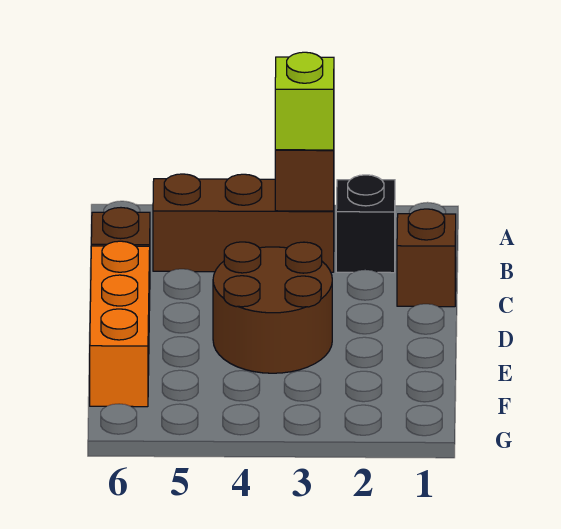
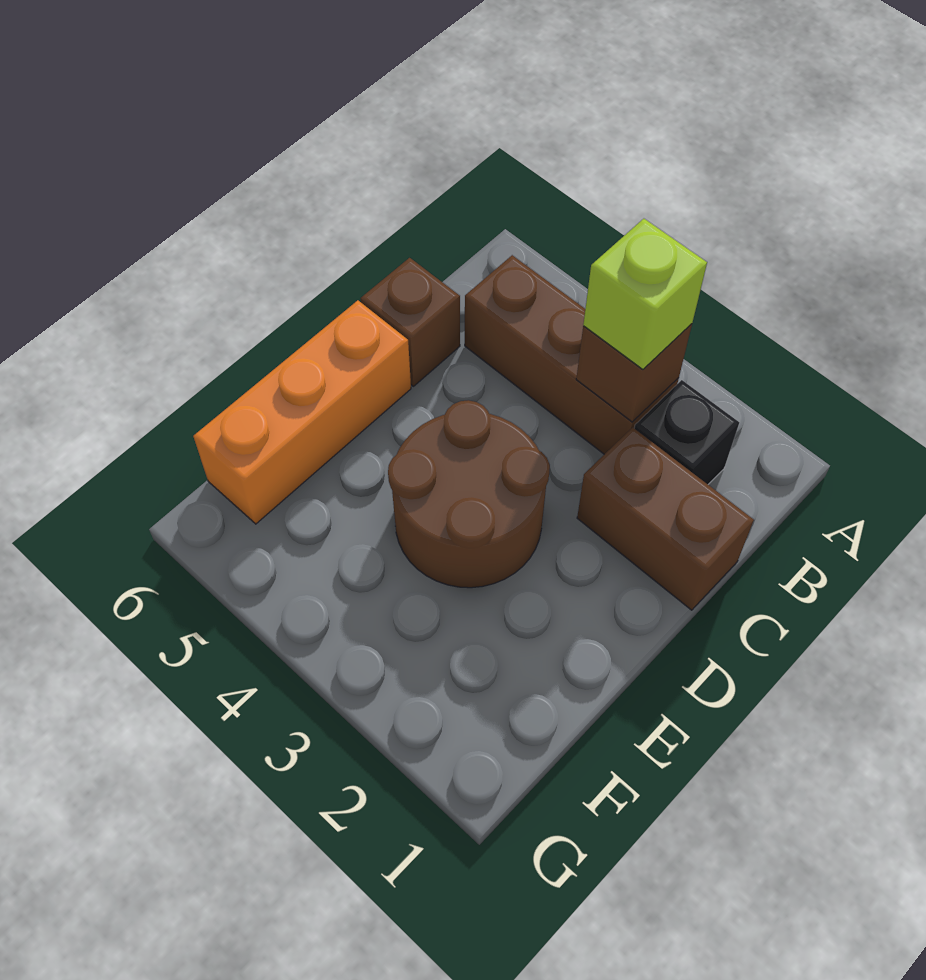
brown brick C1 level 1 -> brown brick C1:C2 level 1

